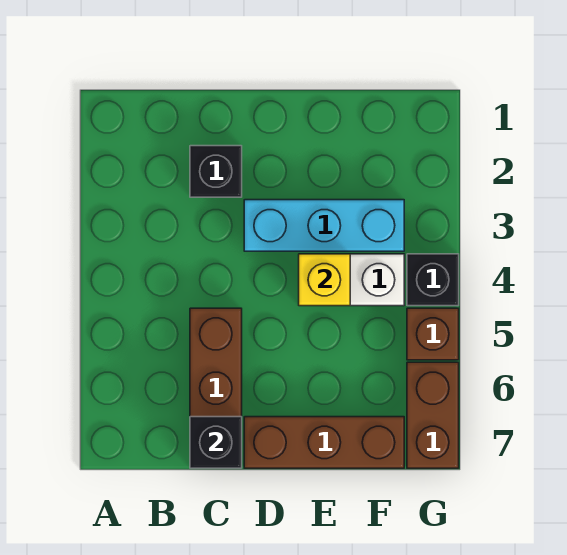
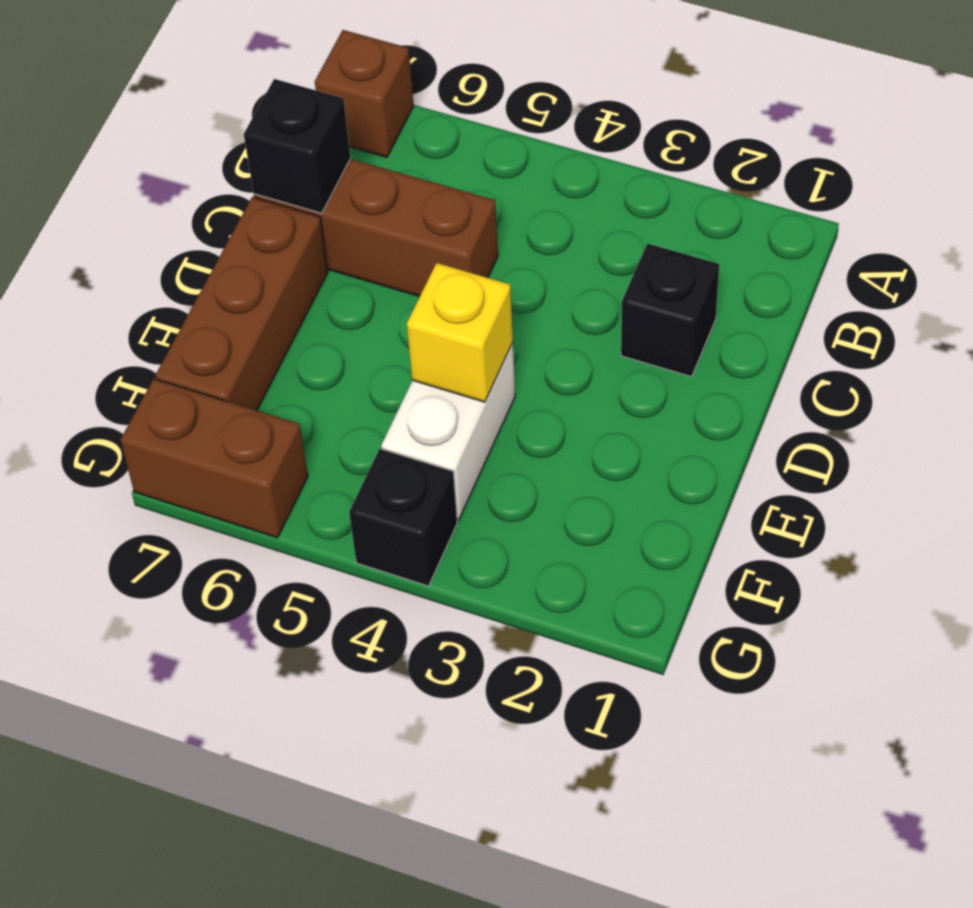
cyan brick D3:F3 level 1 -> none
brown brick G5 level 1 -> brown brick A7 level 1

